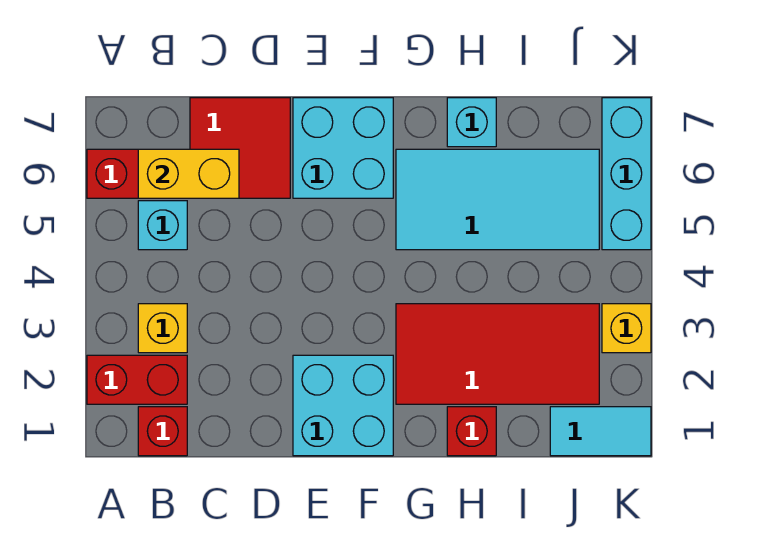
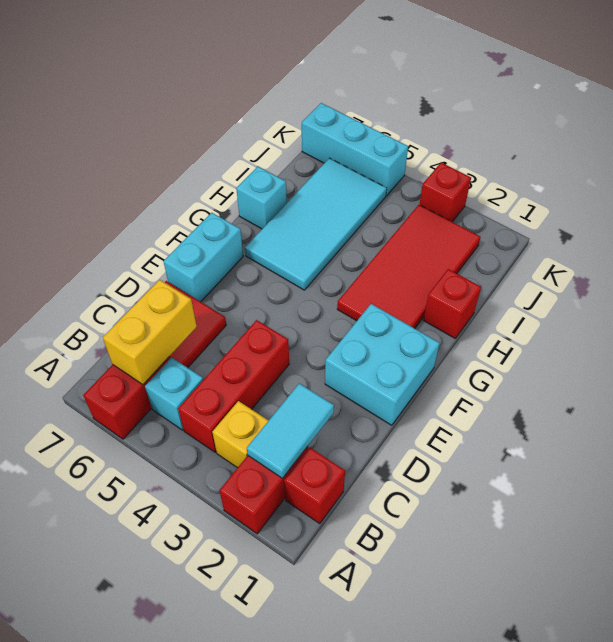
none -> red brick B4:D4 level 1
cyan brick E6:F7 level 1 -> cyan brick E7:F7 level 1
cyan tile J1:K1 level 1 -> cyan tile B2:C2 level 2
yellow brick K3 level 1 -> red brick K3 level 1

